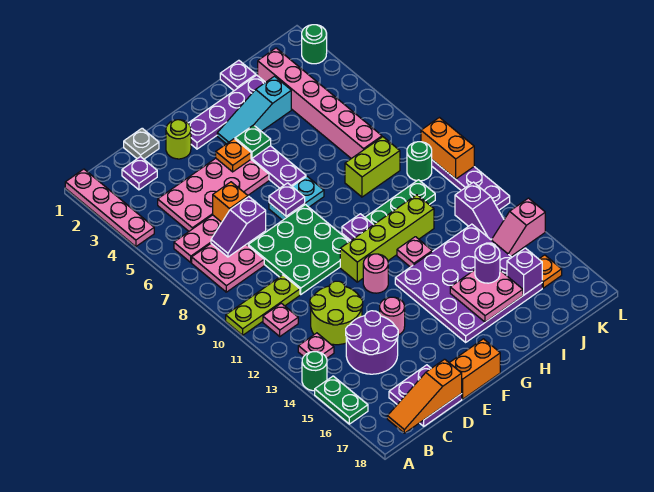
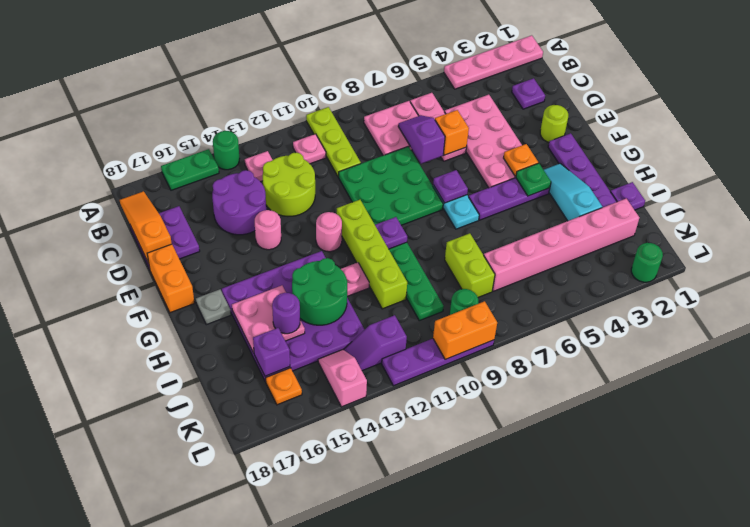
grey plate D1 level 1 -> grey plate G17 level 1
none -> green round brick H13:I14 level 2

